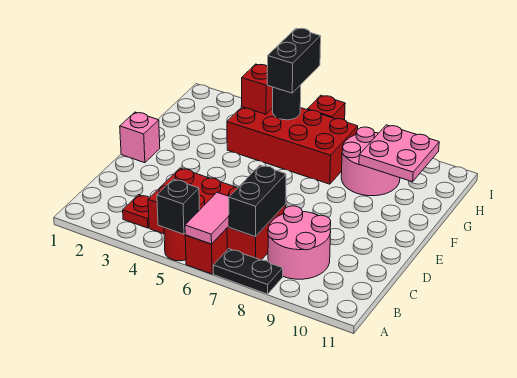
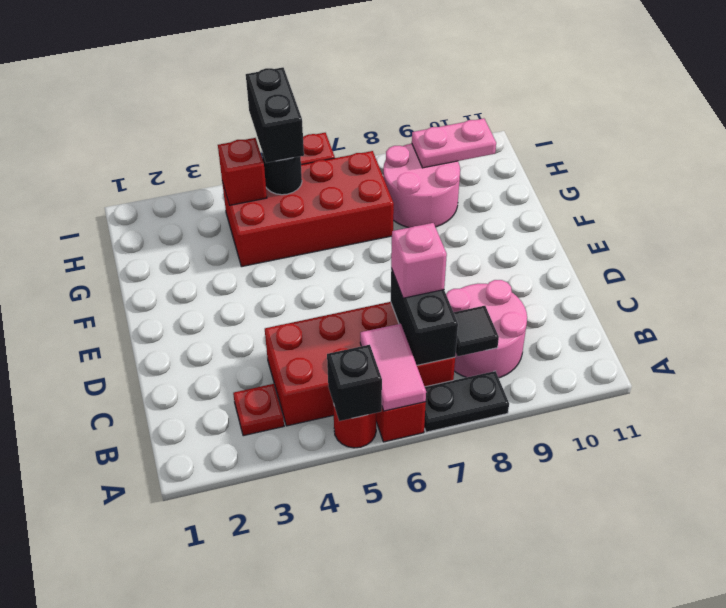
none -> black tile B8 level 2
pink brick E1 level 1 -> pink brick C7 level 3
pink plate G9:H10 level 2 -> pink plate H9:H10 level 2

